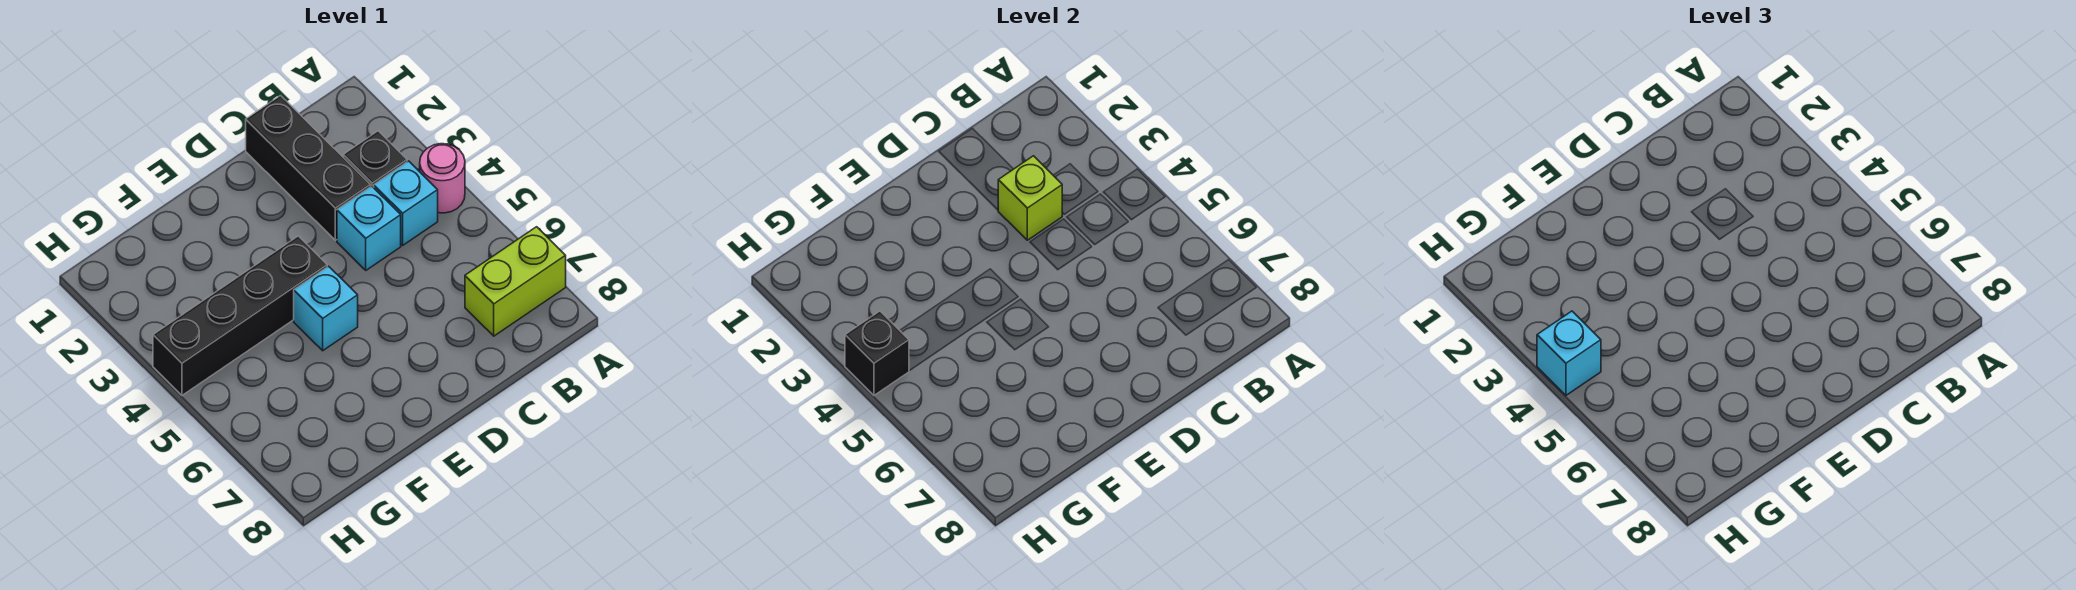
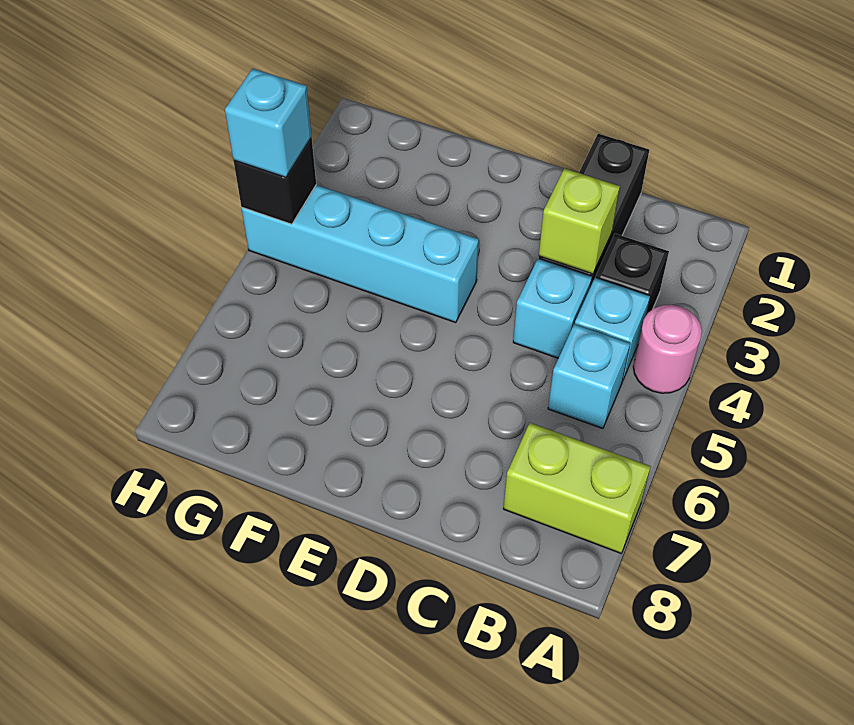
black brick E4:H4 level 1 -> cyan brick E4:H4 level 1
cyan brick E5 level 1 -> cyan brick B5 level 1

